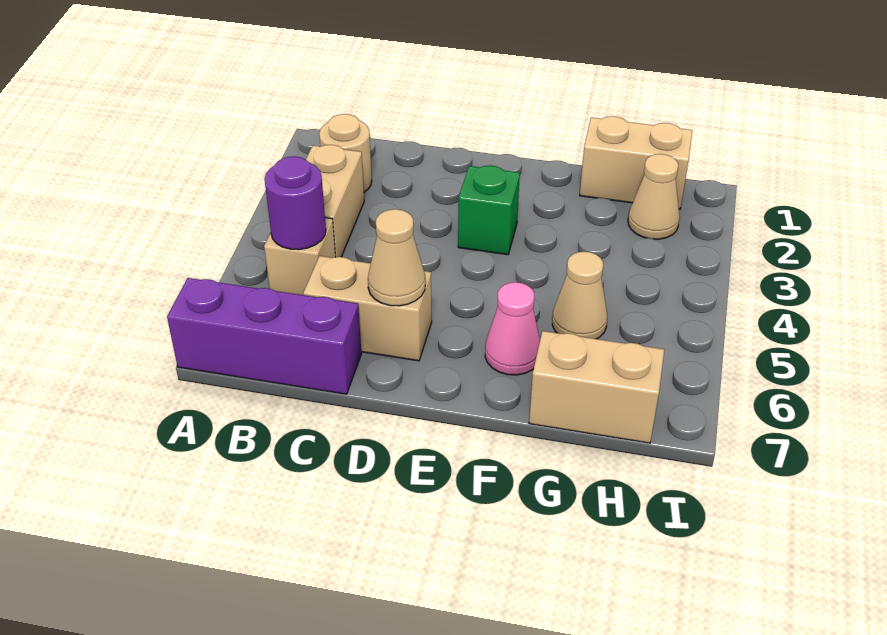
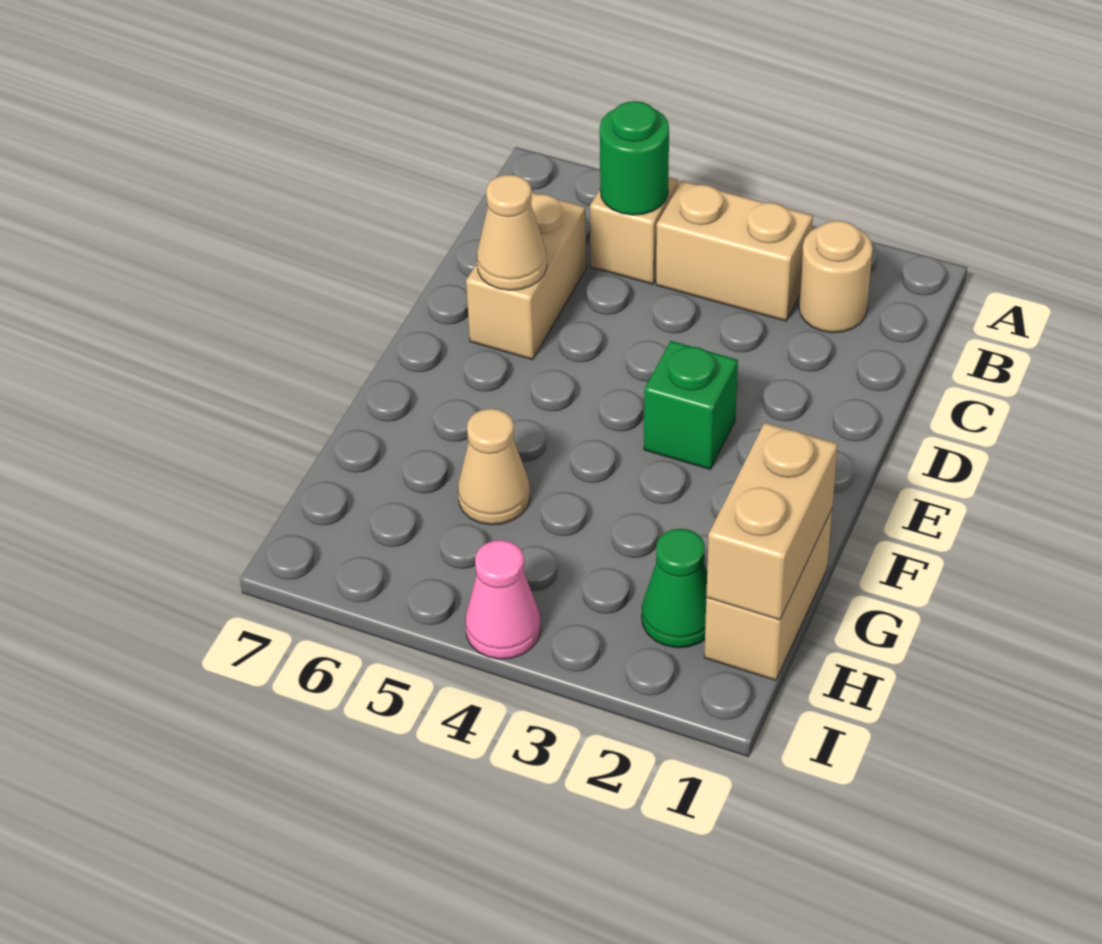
purple brick A7:C7 level 1 -> none
purple round brick B5 level 2 -> green round brick B5 level 2
pink cone F6 level 1 -> pink cone I4 level 1
tan brick G7:H7 level 1 -> tan brick G1:H1 level 2
tan cone H2 level 1 -> green cone H2 level 1

